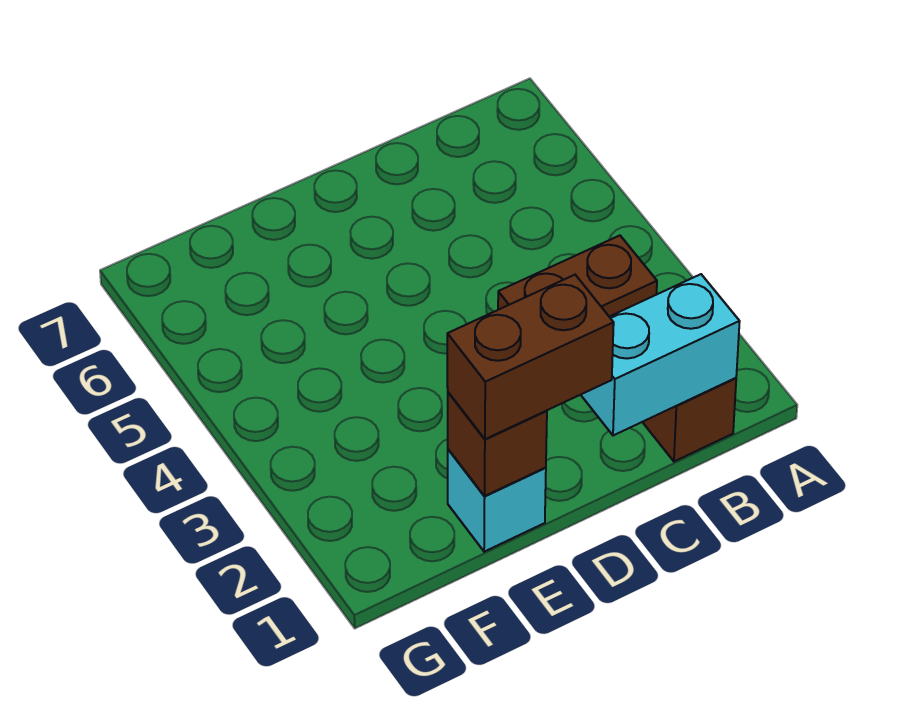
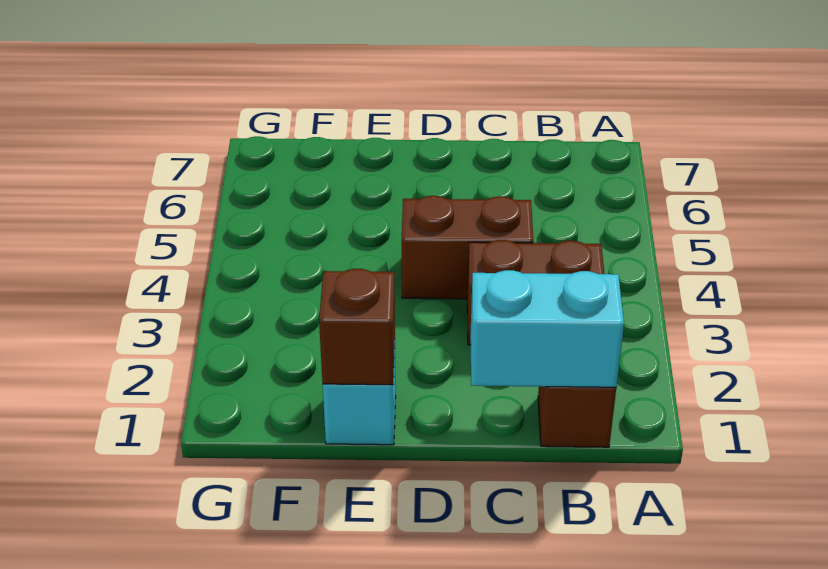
brown brick D1:E1 level 3 -> brown brick C4:D4 level 1

